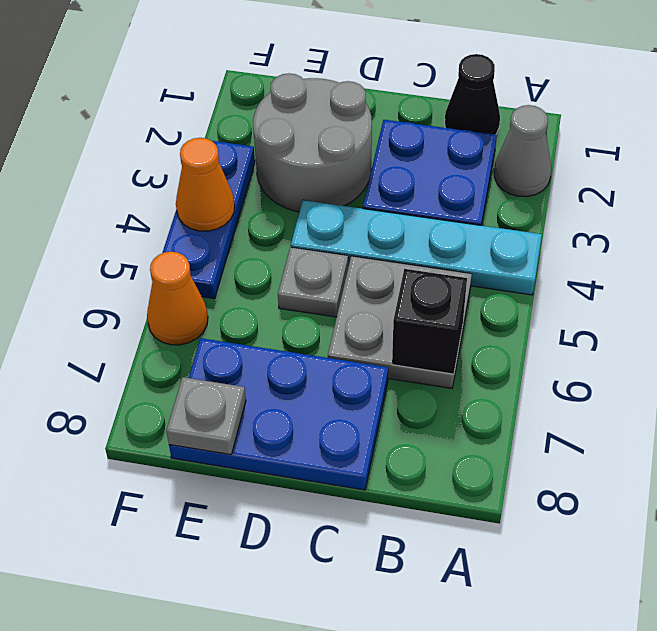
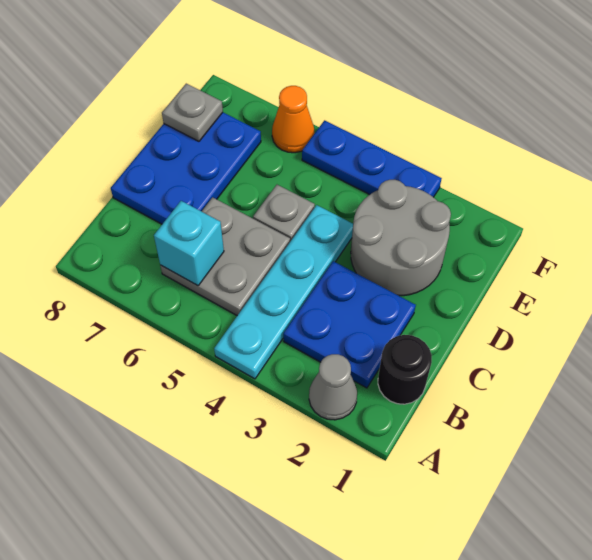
black cone B1 level 1 -> black round brick B1 level 1
black brick B6 level 2 -> cyan brick B6 level 2
orange cone F4 level 2 -> none

